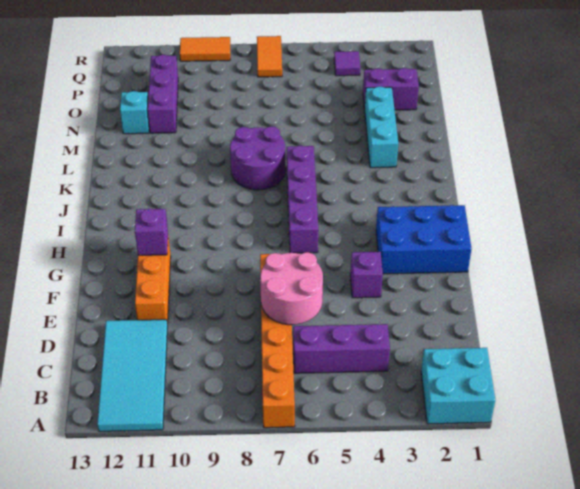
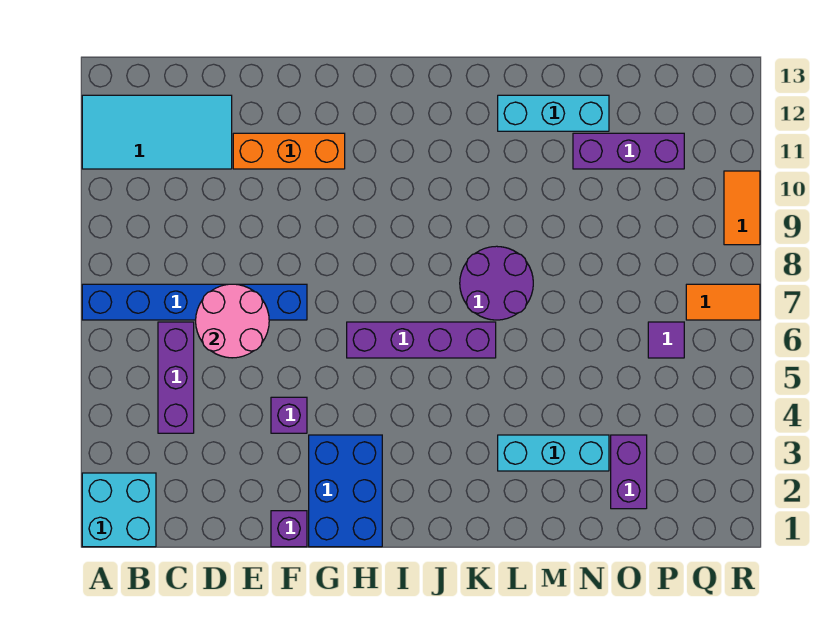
orange brick A7:F7 level 1 -> blue brick A7:F7 level 1
purple brick G11 level 2 -> purple brick F1 level 1
cyan brick N12 level 1 -> cyan brick L12:N12 level 1
purple tile Q4 level 1 -> purple tile P6 level 1

